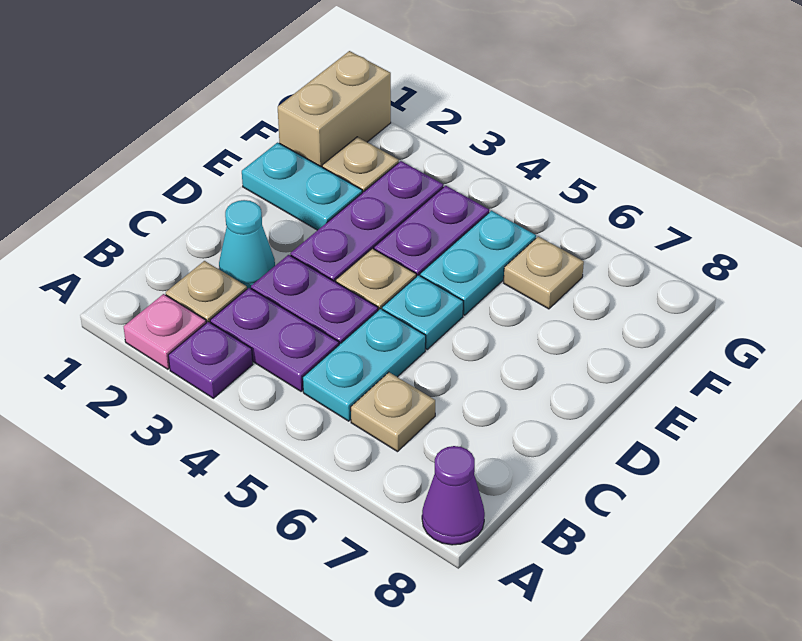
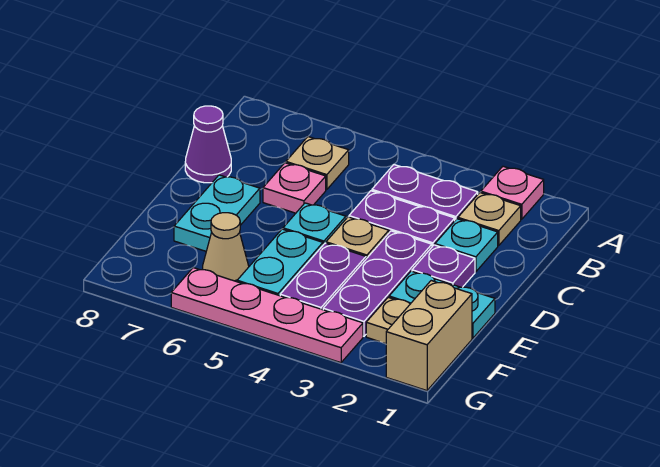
purple plate A3 level 1 -> purple plate D2 level 1
purple cone A8 level 1 -> purple cone C8 level 1
cyan plate B5:C5 level 1 -> cyan plate D7:E7 level 1
cyan cone C2 level 1 -> cyan plate C2 level 1
none -> pink plate C6 level 1
tan plate F6 level 1 -> tan cone F6 level 1
none -> pink plate G3:G6 level 1

